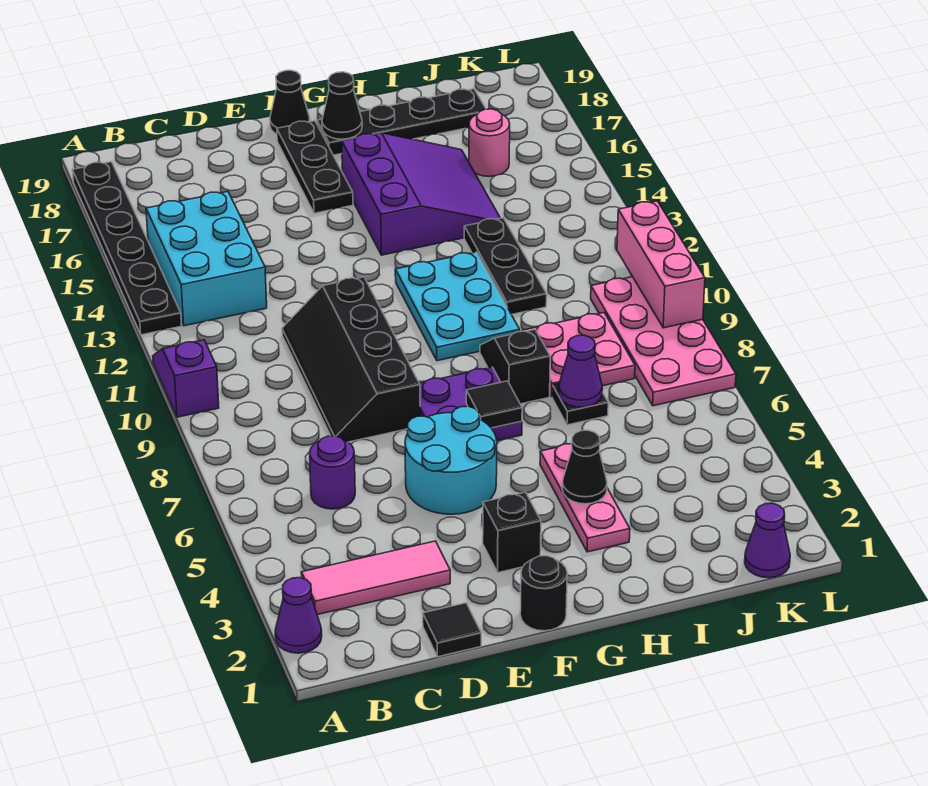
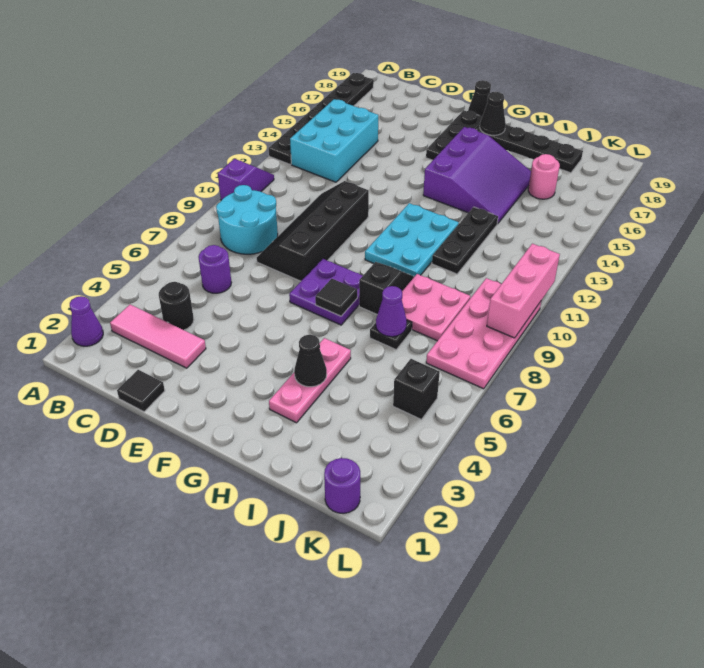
cyan round brick E5:F6 level 1 -> cyan round brick B8:C9 level 1
black round brick F1 level 1 -> black round brick C4 level 1
black brick F3 level 1 -> black brick K5 level 1
purple cone K1 level 1 -> purple round brick K1 level 1

